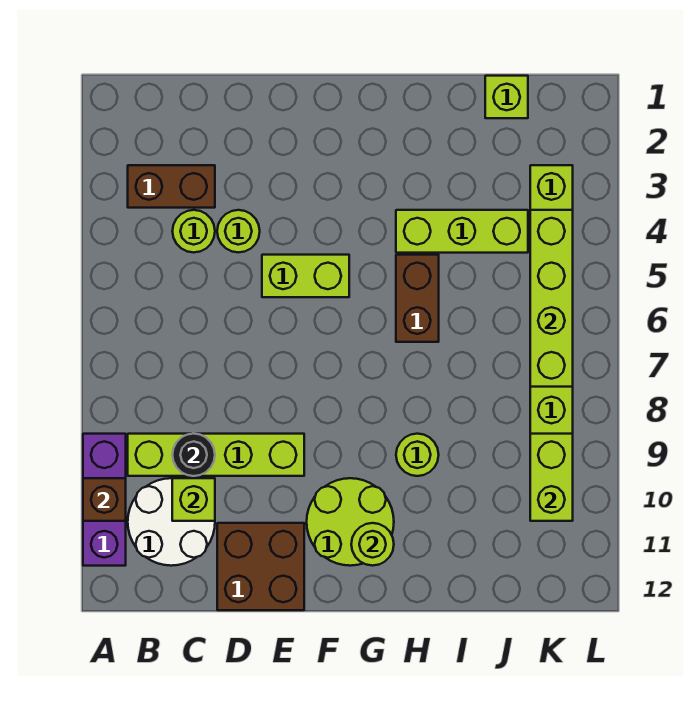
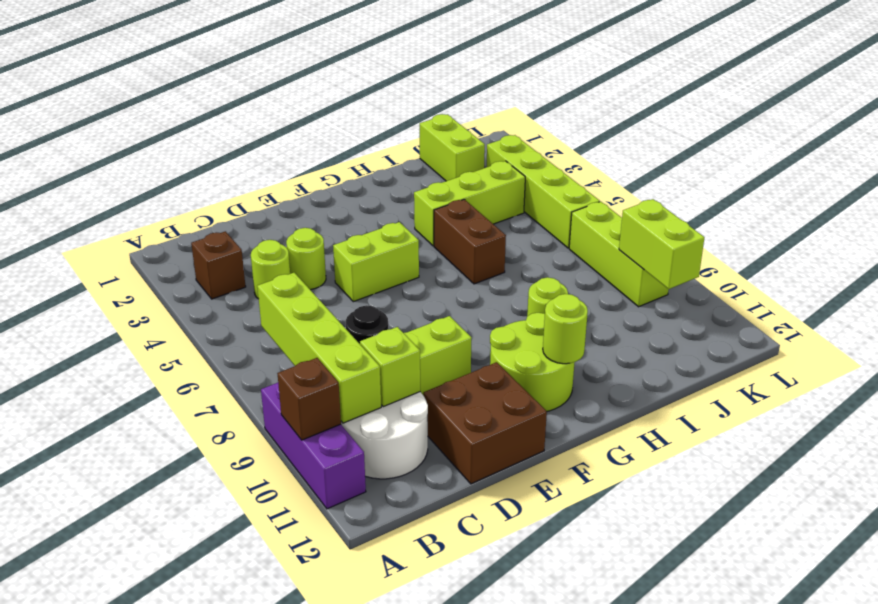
brown brick B3:C3 level 1 -> brown brick B3 level 1
lime brick J1 level 1 -> lime brick J1:J2 level 1
lime brick K4:K7 level 2 -> lime brick B7:B10 level 2

